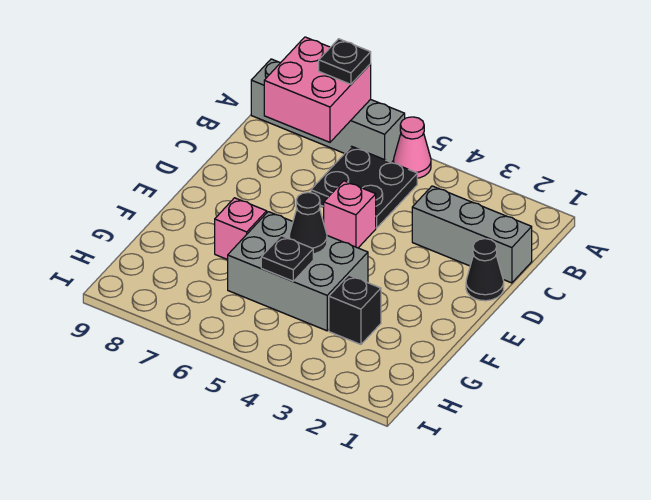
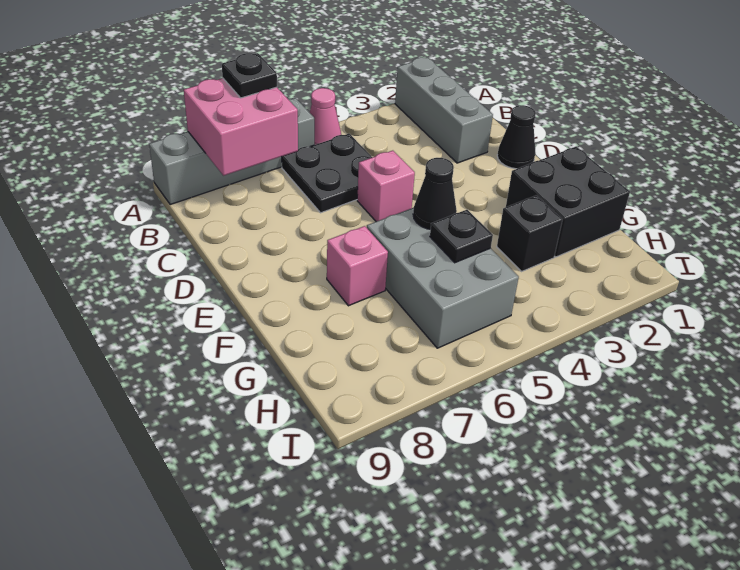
grey brick C1:C3 level 1 -> grey brick A2:C2 level 1
none -> black brick F1:G2 level 1
grey brick F4:G6 level 1 -> grey brick F5:H6 level 1

